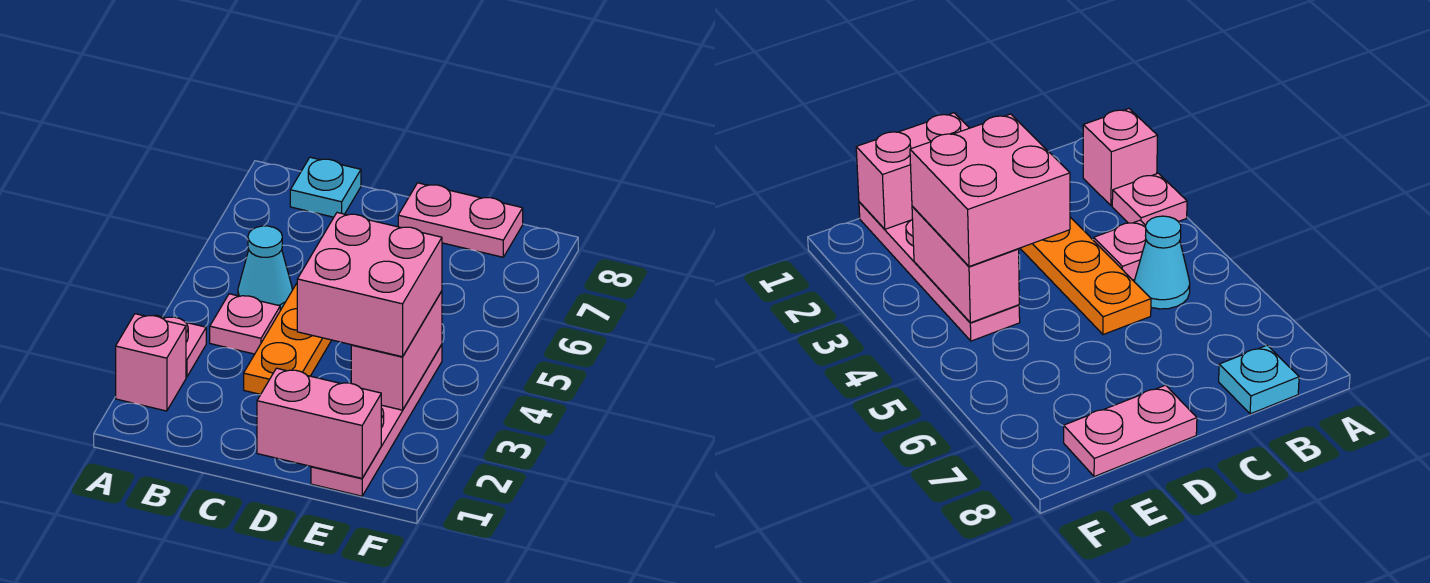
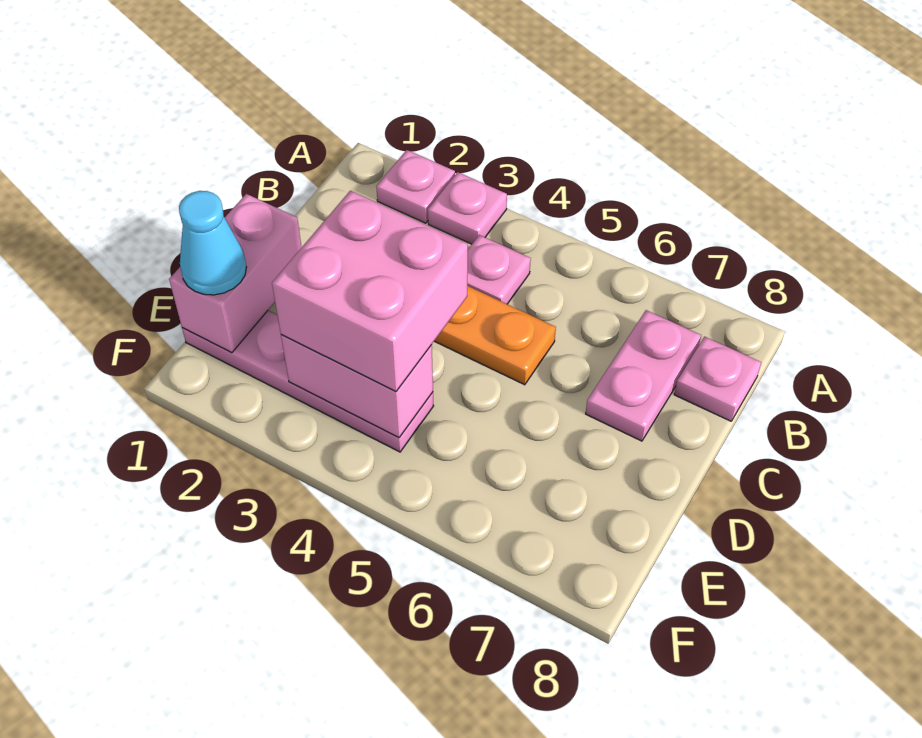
pink brick A2 level 1 -> pink plate A2 level 1
cyan cone B5 level 1 -> cyan cone E1 level 3
cyan plate B8 level 1 -> pink plate B8 level 1
pink plate D8:E8 level 1 -> pink plate B7:C7 level 1

